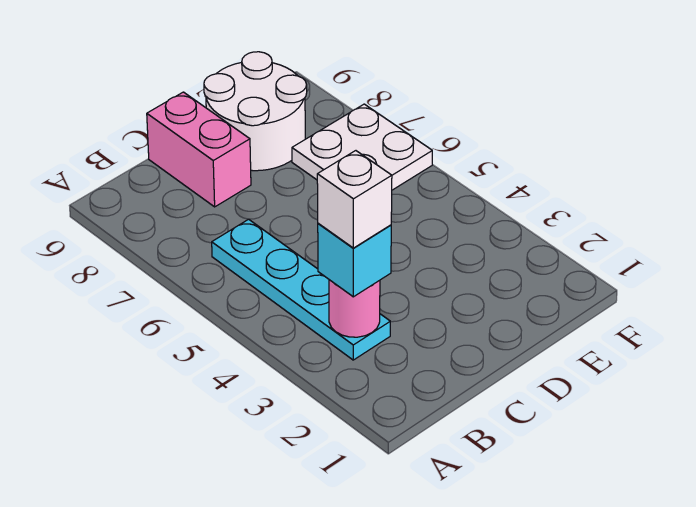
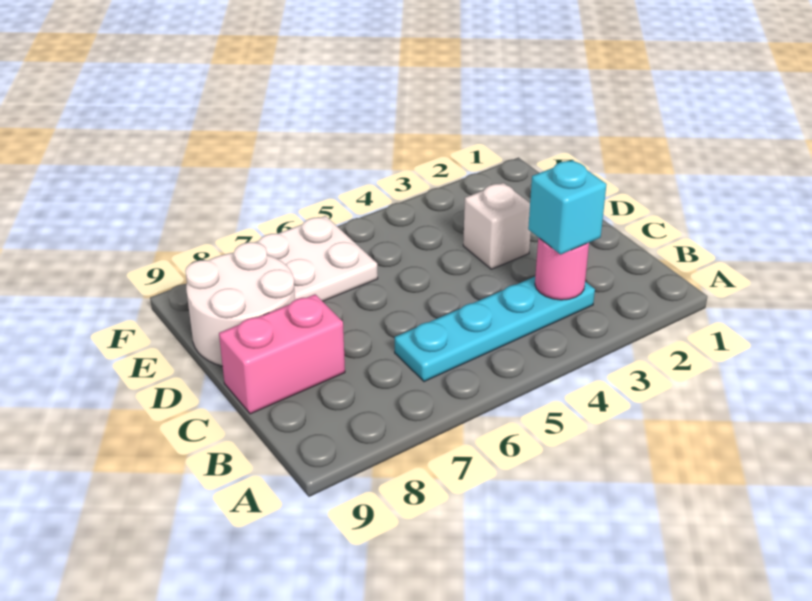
white brick B3 level 4 -> white brick D3 level 1

